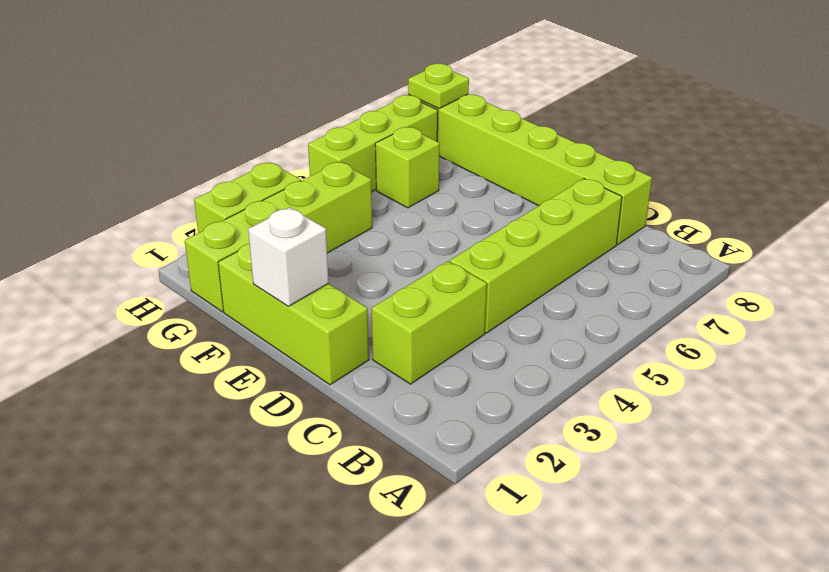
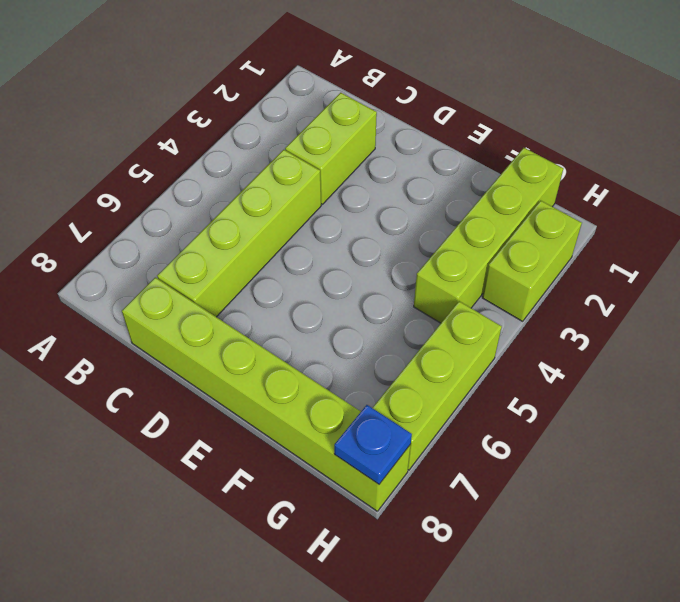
lime brick D1:F1 level 1 -> none
white brick E1 level 2 -> none
lime brick G6 level 1 -> none
lime plate H8 level 2 -> blue plate H8 level 2

